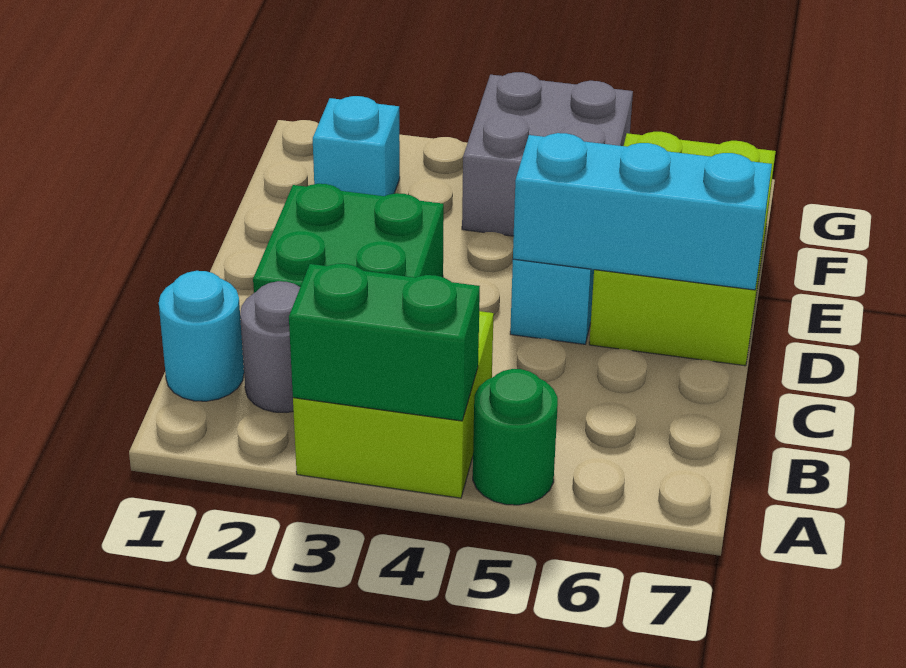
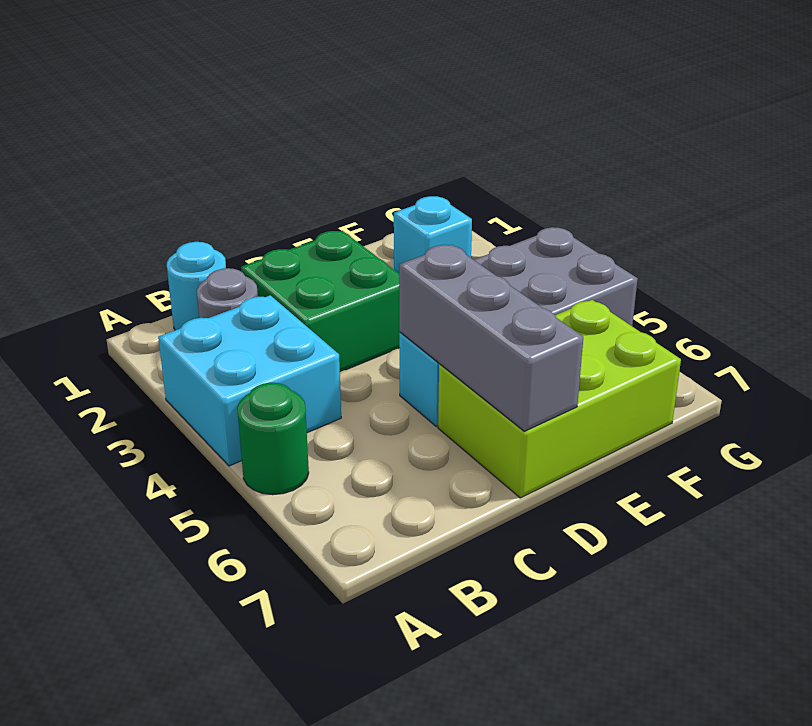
lime brick A3:B4 level 1 -> cyan brick A3:B4 level 1
green brick A3:A4 level 2 -> none
cyan brick D5:D7 level 2 -> grey brick D5:D7 level 2

